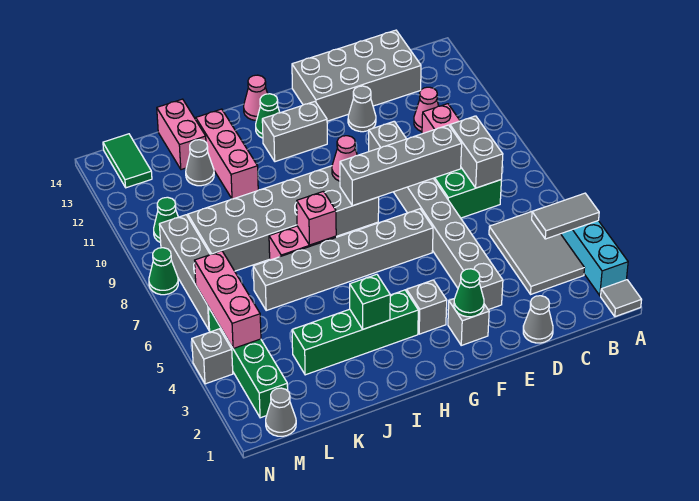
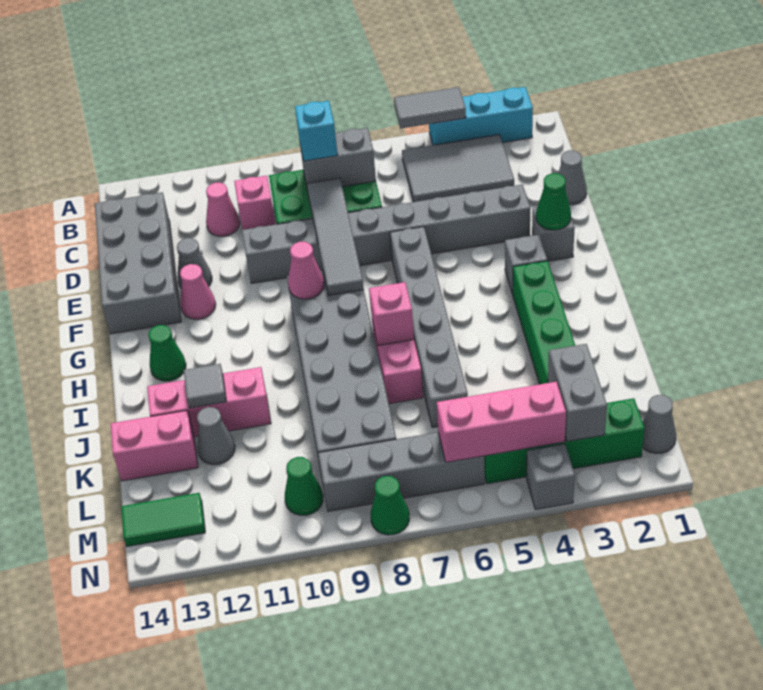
grey tile A1 level 1 -> grey tile J12 level 2
grey tile A4:B4 level 2 -> grey tile A4:A5 level 2
none -> cyan brick C8 level 3
grey brick D8:G8 level 2 -> grey tile D8:G8 level 2
grey brick G12:H12 level 1 -> grey brick L3:M3 level 2
pink cone H14 level 1 -> pink cone F12 level 1
green brick I3 level 2 -> none

